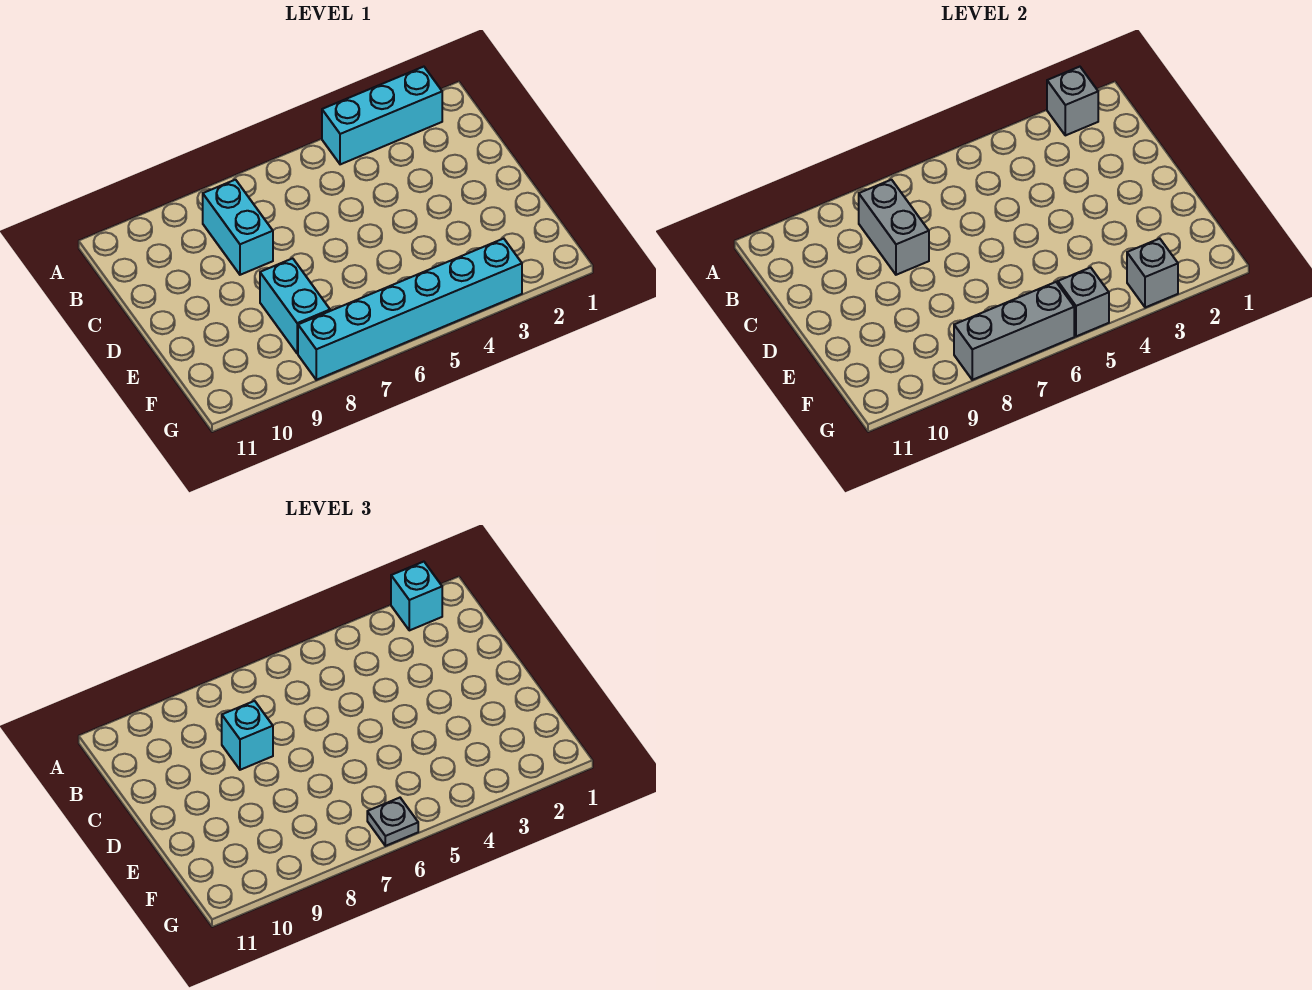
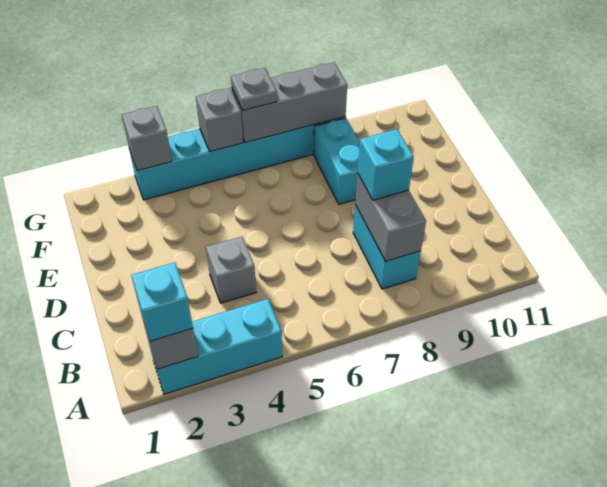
none -> grey brick C4 level 1

